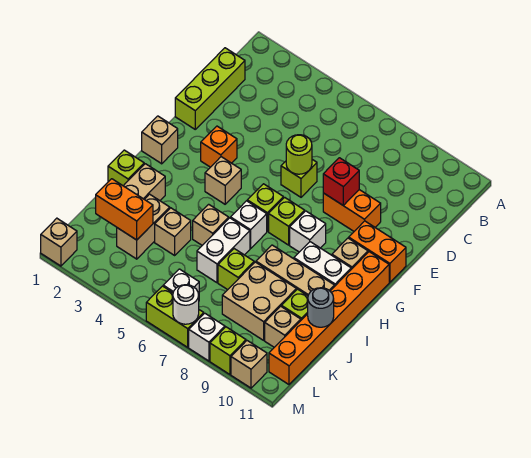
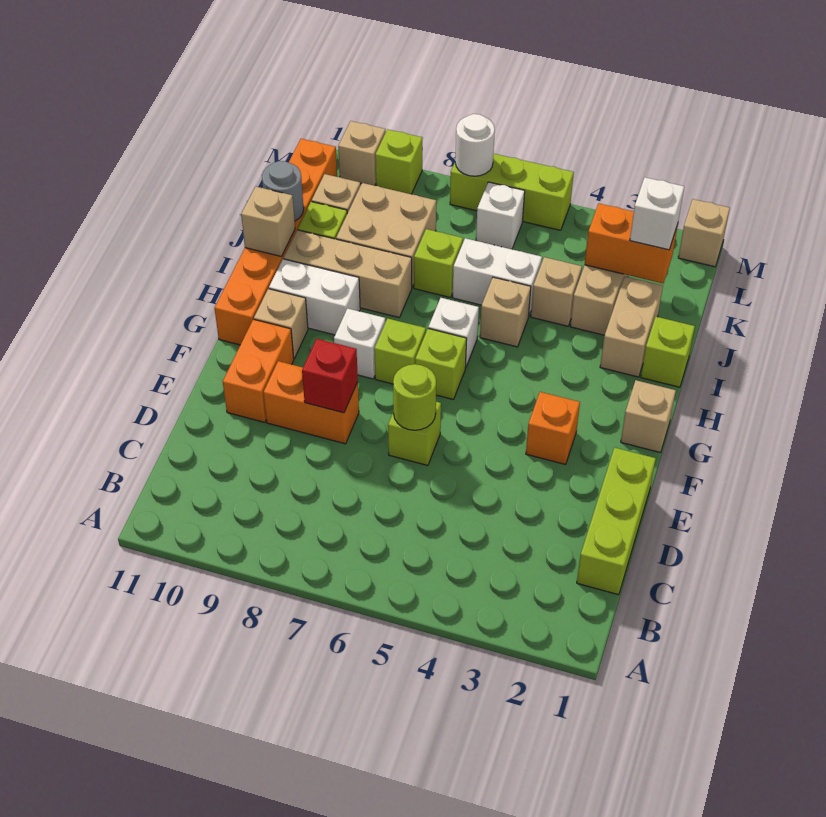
orange brick F10:F11 level 1 -> orange brick E10:F10 level 1
tan brick G4 level 1 -> tan brick I11 level 2
white brick I6:J6 level 1 -> white brick J5:J6 level 1
lime brick M6:M7 level 1 -> lime brick M5:M7 level 1
white brick M8 level 1 -> white brick K2 level 3

